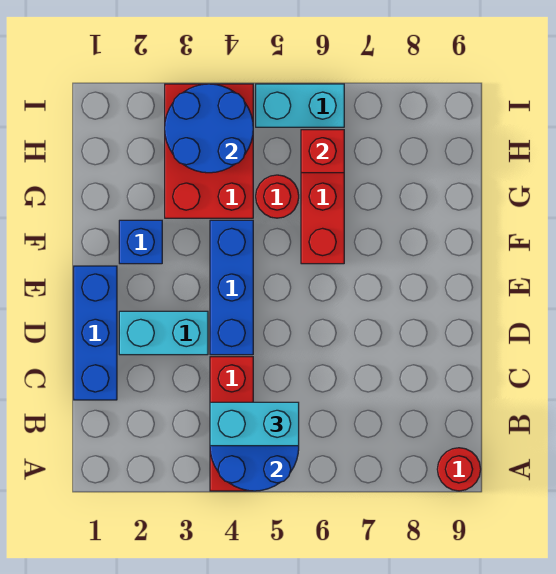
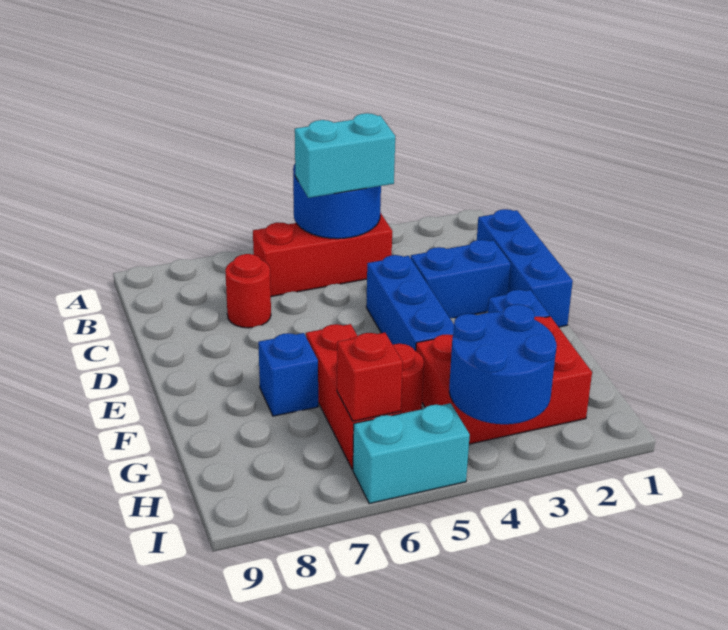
red brick A4:C4 level 1 -> red brick B4:B6 level 1
red round brick A9 level 1 -> red round brick C7 level 1
cyan brick D2:D3 level 1 -> blue brick D2:D3 level 1
none -> blue brick F7 level 1
red brick G3:I4 level 1 -> red brick G2:H4 level 1

